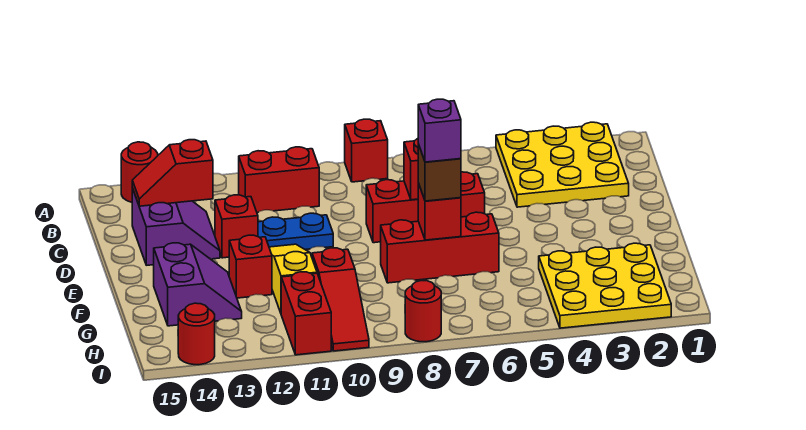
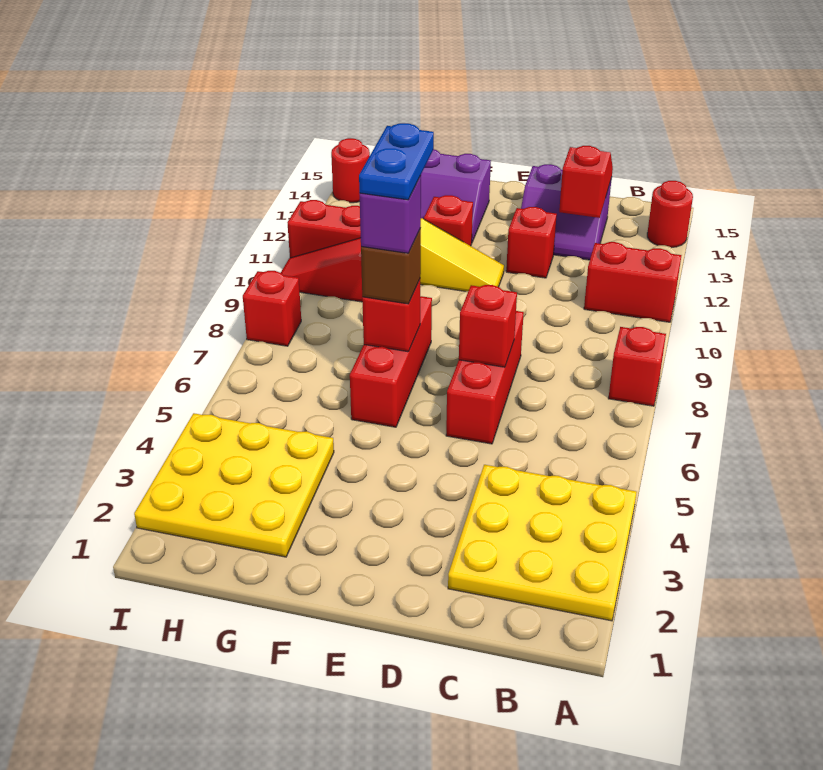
red brick B10:B11 level 1 -> red brick A11:B11 level 1
blue plate D10:D11 level 1 -> blue plate F7:F8 level 5
red round brick I8 level 1 -> red brick I8 level 1

